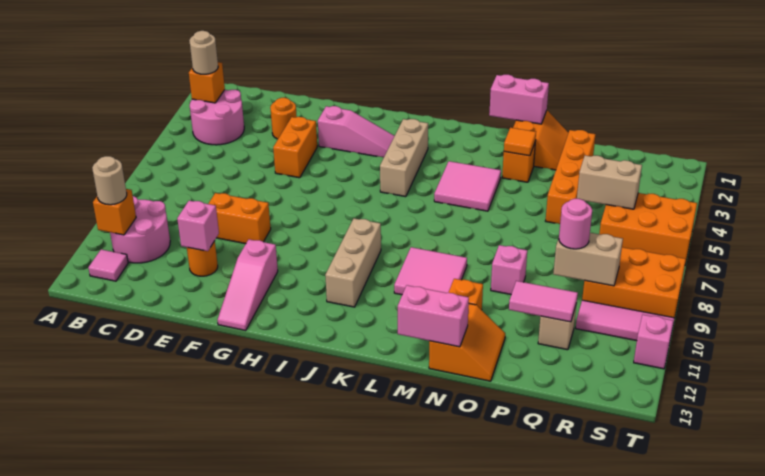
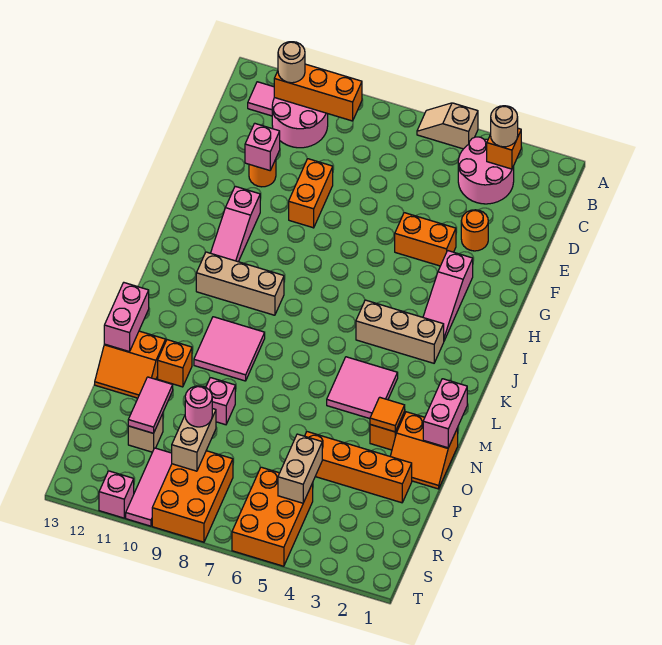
none -> tan slope A5:A6 level 1 top 5
orange brick B11 level 2 -> orange brick B9:B11 level 2
pink slope G11:G13 level 1 top 11 -> pink slope G11:I11 level 1 top G

